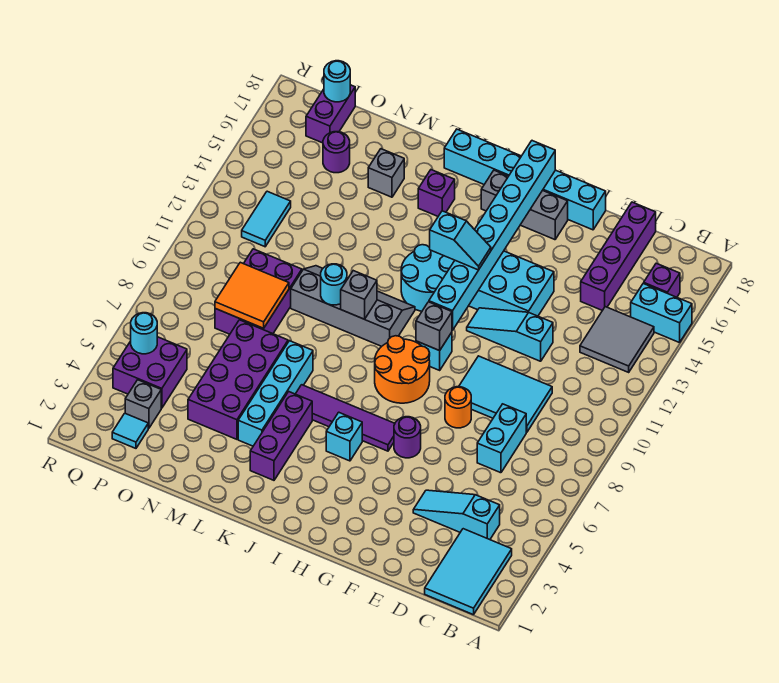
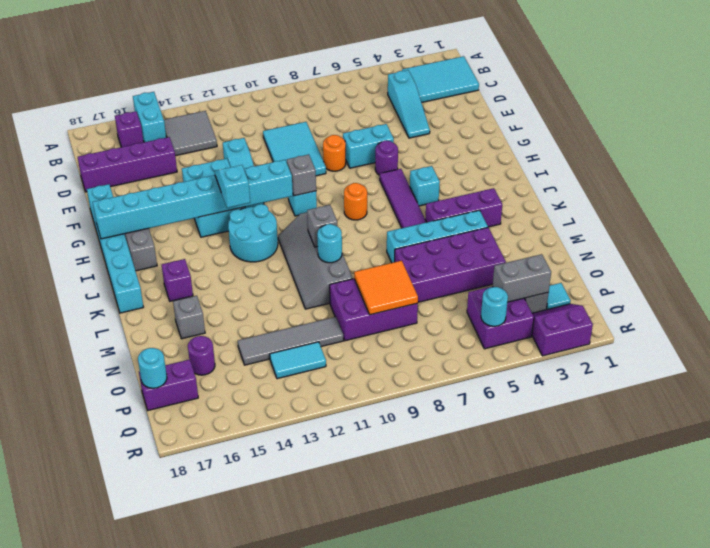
cyan brick D7:D8 level 1 -> cyan brick F6:F7 level 1
orange round brick H8:I9 level 1 -> orange round brick I8 level 1
none -> grey tile O11:O14 level 1
none -> grey brick P3:P4 level 2
none -> purple slope Q2:R3 level 1 top R

